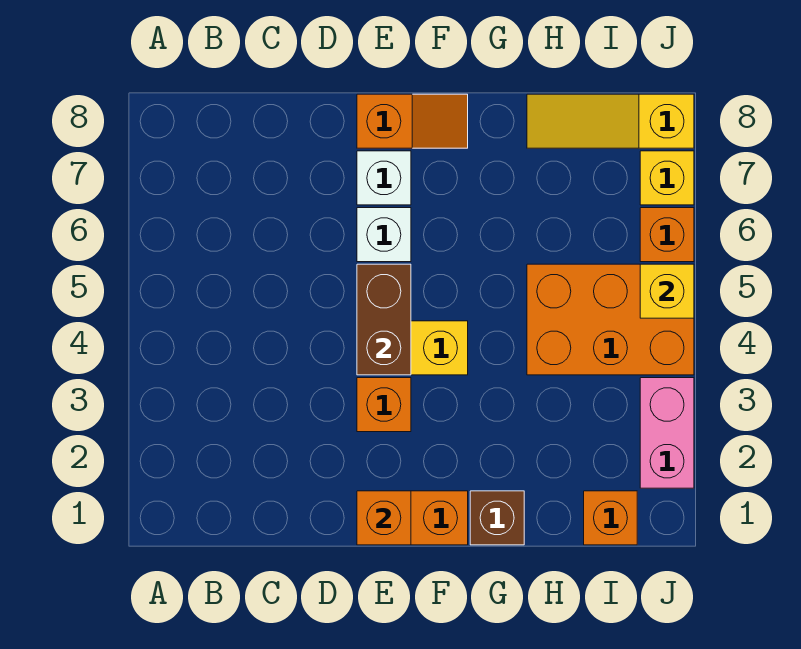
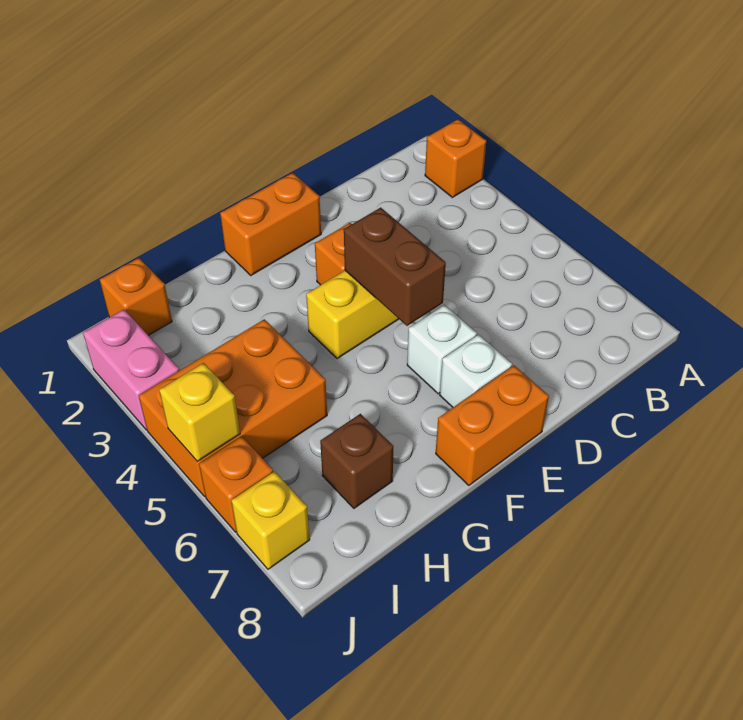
orange brick E1 level 2 -> orange brick A2 level 1
orange slope E8:F8 level 1 top E -> orange brick E8:F8 level 1
brown brick G1 level 1 -> brown brick H7 level 1
yellow slope H8:J8 level 1 top J -> none

